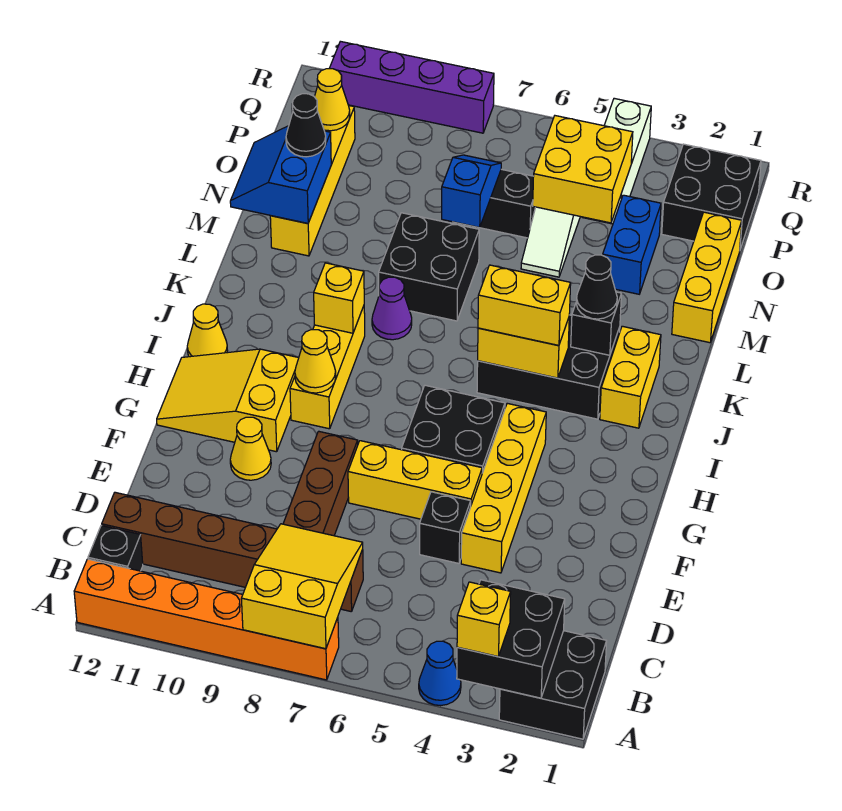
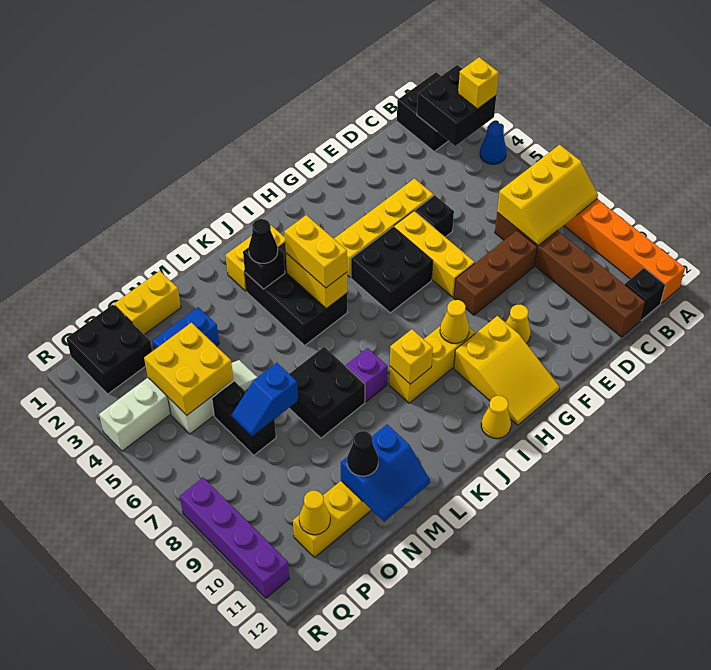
yellow slope A7:C8 level 2 top A -> yellow slope A7:C8 level 2 top 7
purple cone K8 level 1 -> purple brick K8 level 1
yellow brick M1:O1 level 1 -> yellow brick N1:O1 level 1

